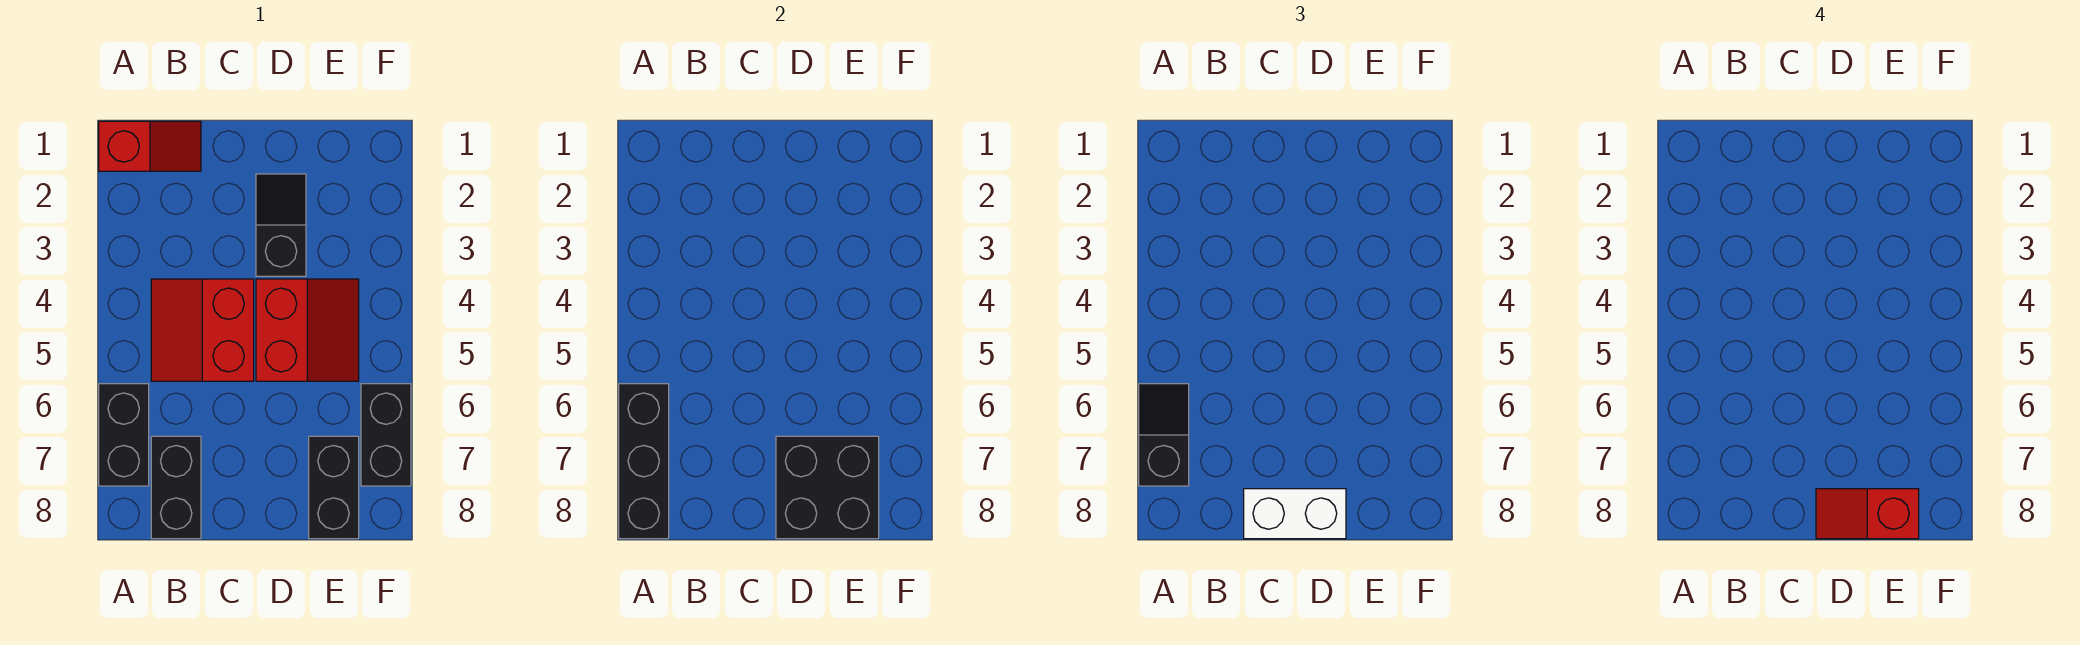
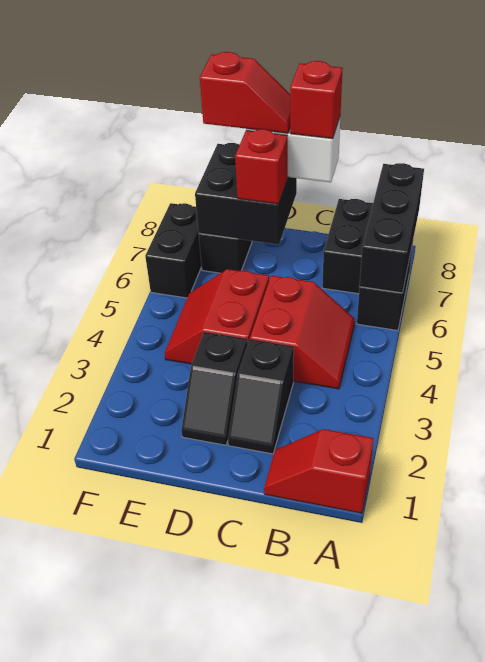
black slope A6:A7 level 3 top 7 -> black slope C2:C3 level 1 top 3
none -> red brick C8 level 4
none -> red brick D7 level 3

